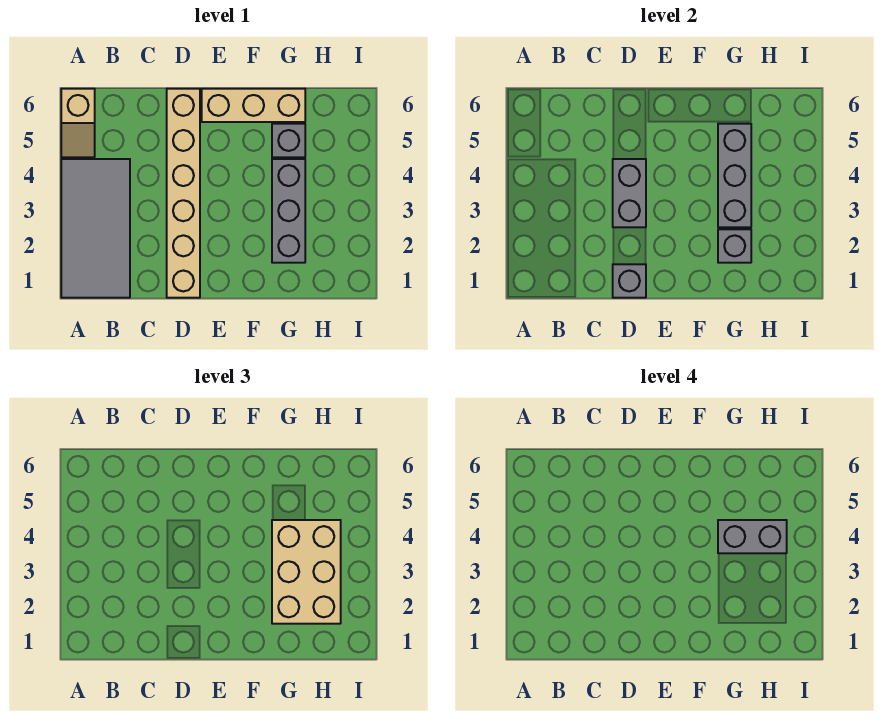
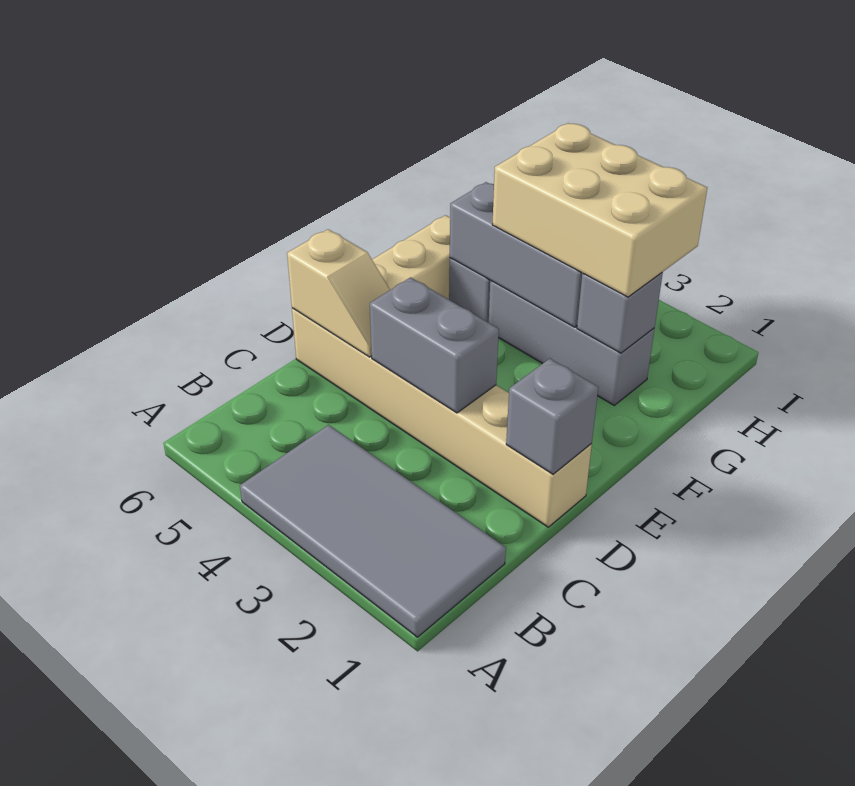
tan slope A5:A6 level 1 top 6 -> tan slope D5:D6 level 2 top 6
grey brick G4:H4 level 4 -> none

